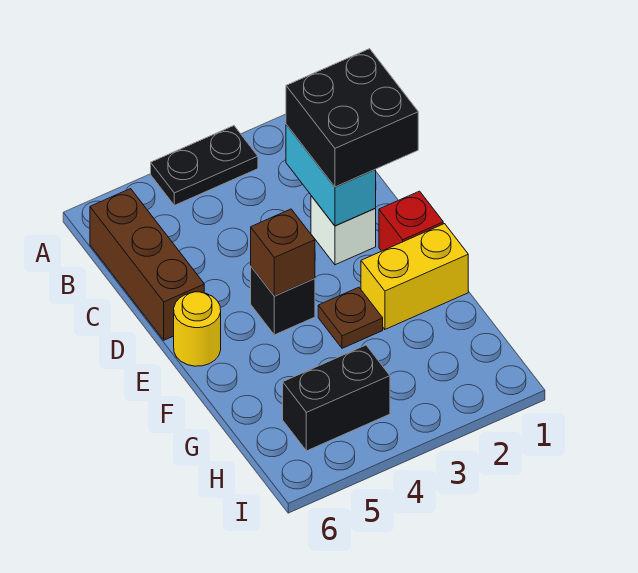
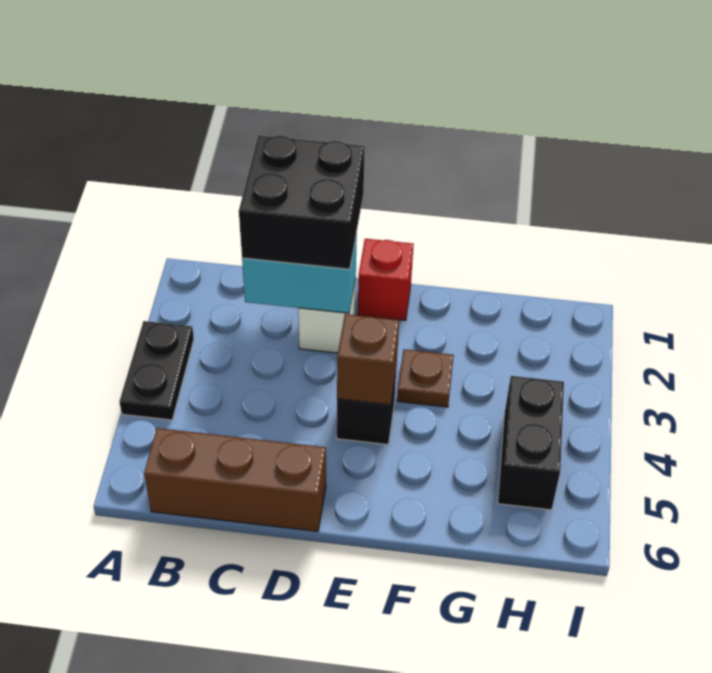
yellow round brick E6 level 1 -> none
yellow brick F1:F2 level 1 -> none

